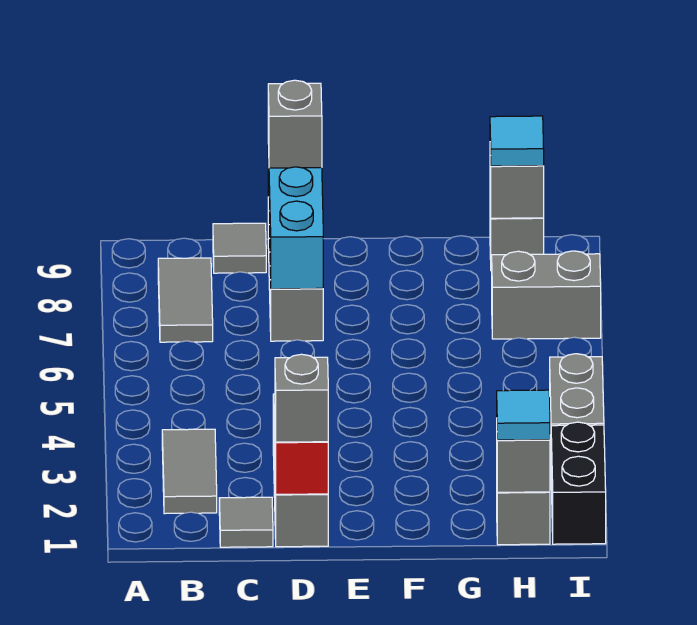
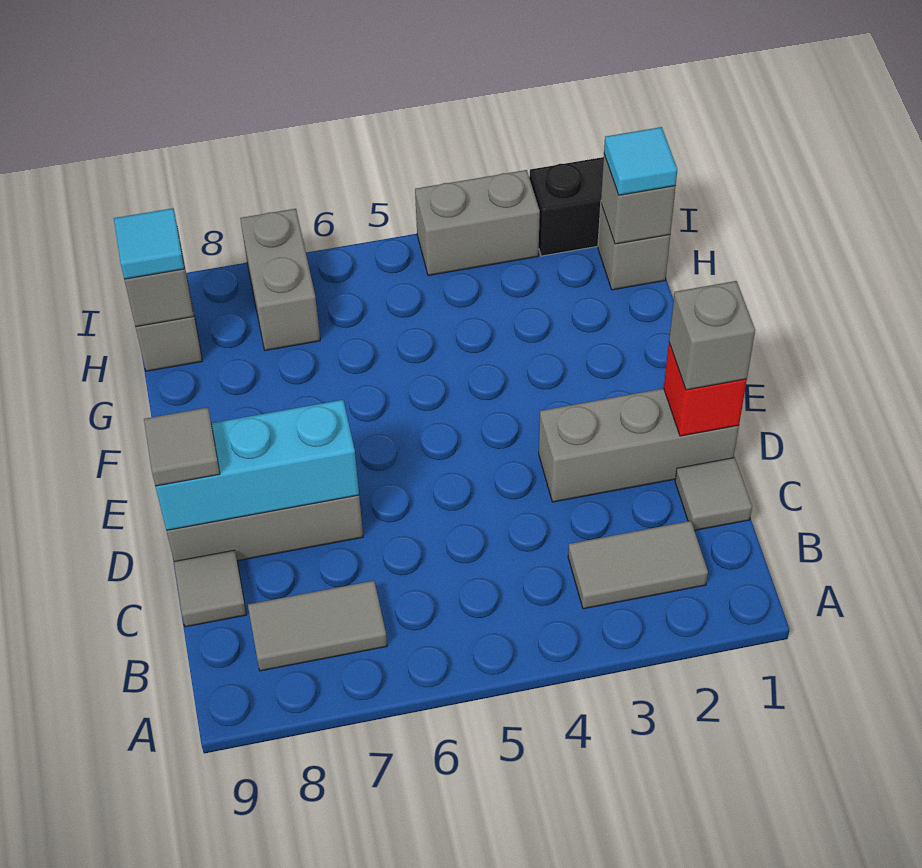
grey brick D9 level 3 -> grey tile D9 level 3

